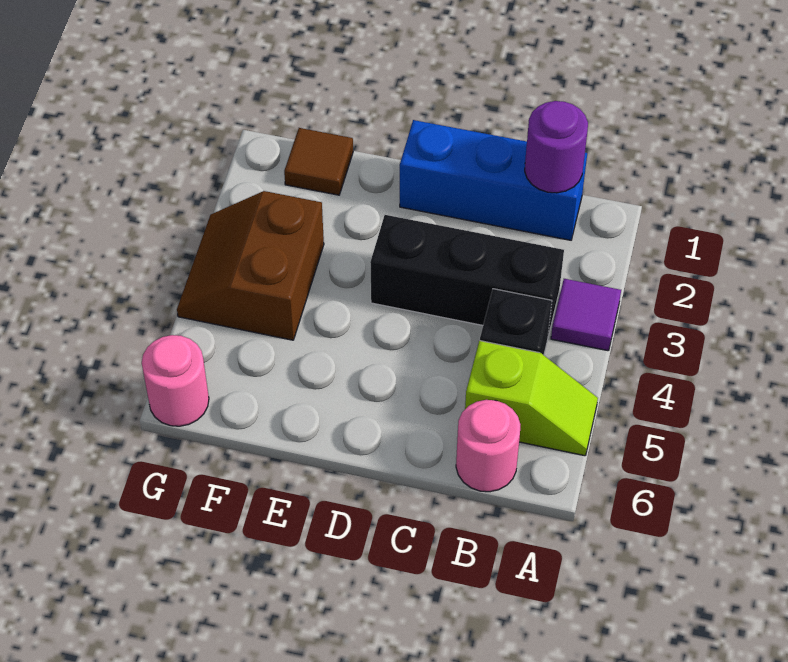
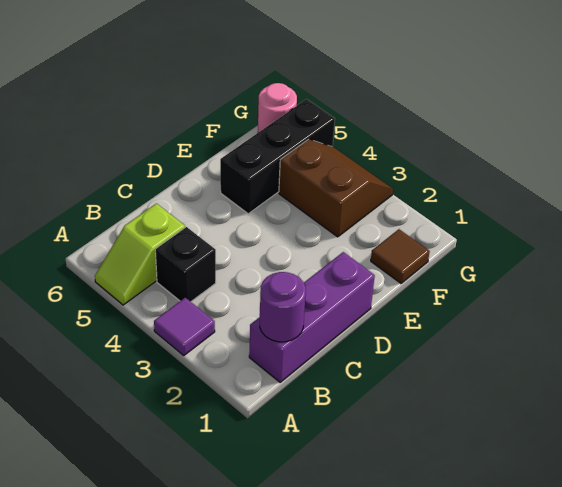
blue brick B1:D1 level 1 -> purple brick B1:D1 level 1
black brick B3:D3 level 1 -> black brick E5:G5 level 1
pink round brick B6 level 1 -> none

